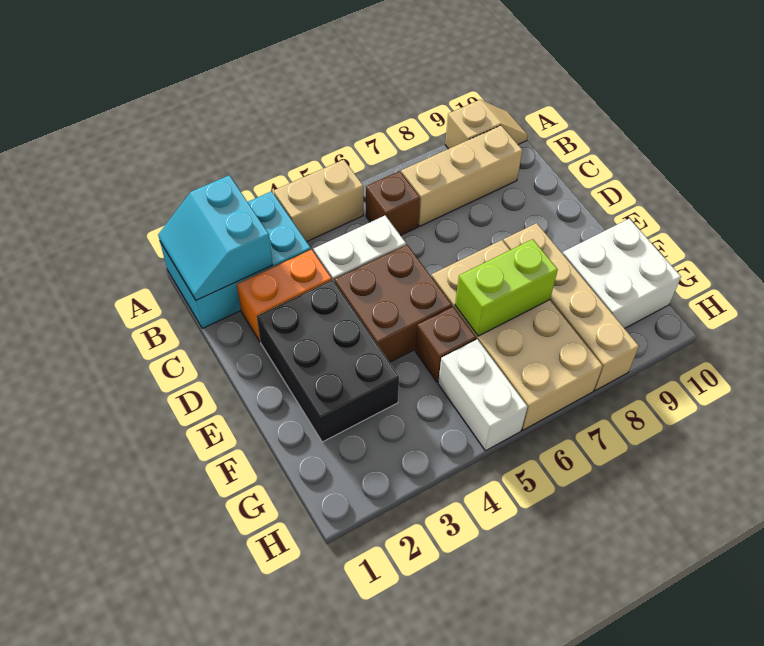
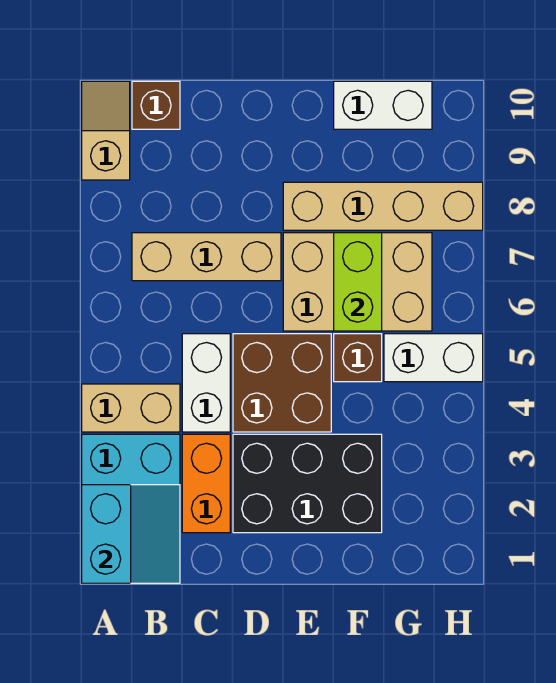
cyan slope A1:B2 level 2 top 2 -> cyan slope A1:B2 level 2 top A
tan brick A4:A5 level 1 -> tan brick A4:B4 level 1
brown brick B6 level 1 -> brown brick B10 level 1
tan brick B7:B9 level 1 -> tan brick B7:D7 level 1
tan brick E6:H7 level 1 -> tan brick E6:G7 level 1
white brick F9:G10 level 1 -> white brick F10:G10 level 1

